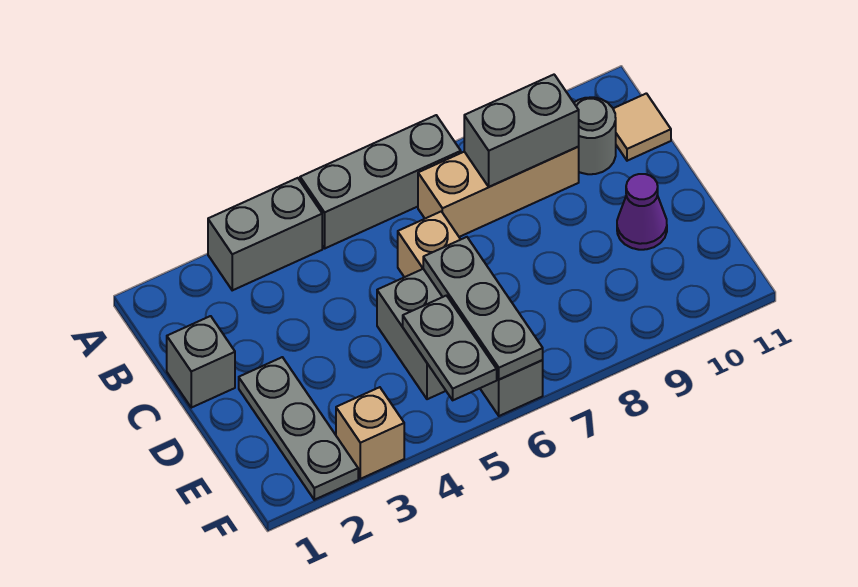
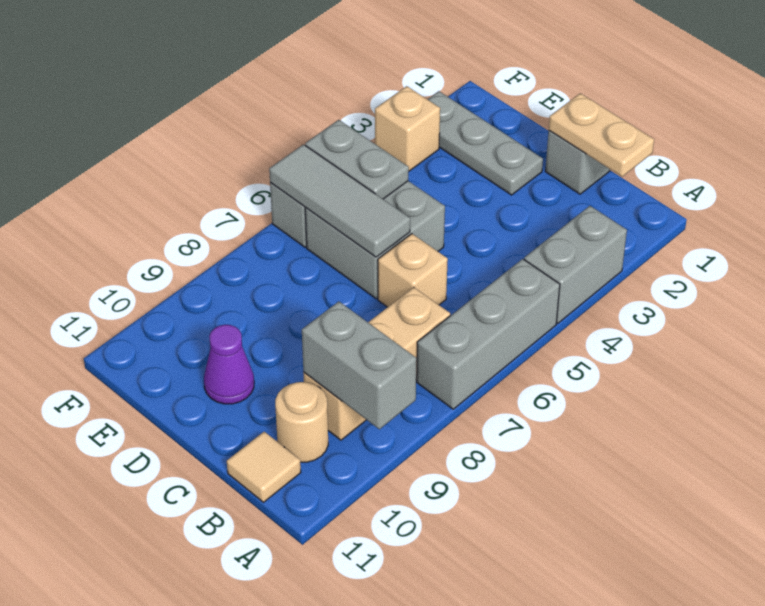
none -> tan plate B1:C1 level 2
grey brick B8:B9 level 2 -> grey brick A9:B9 level 2
grey round brick B10 level 1 -> tan round brick B10 level 1
grey plate D6:F6 level 2 -> grey tile D6:F6 level 2

